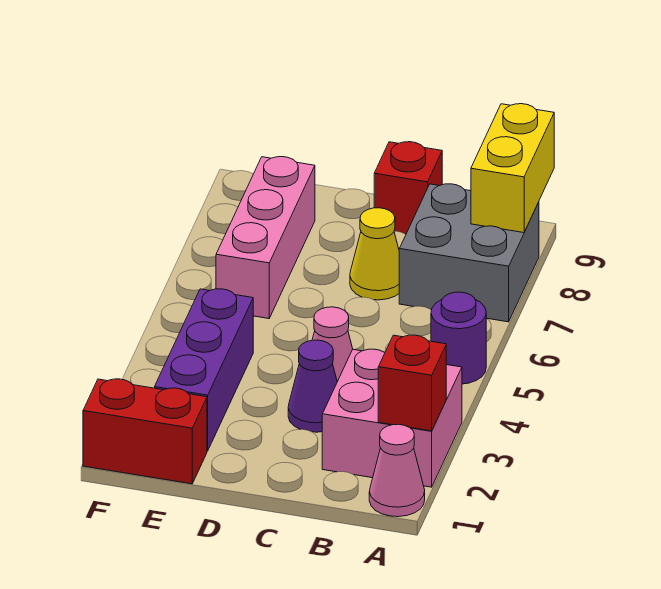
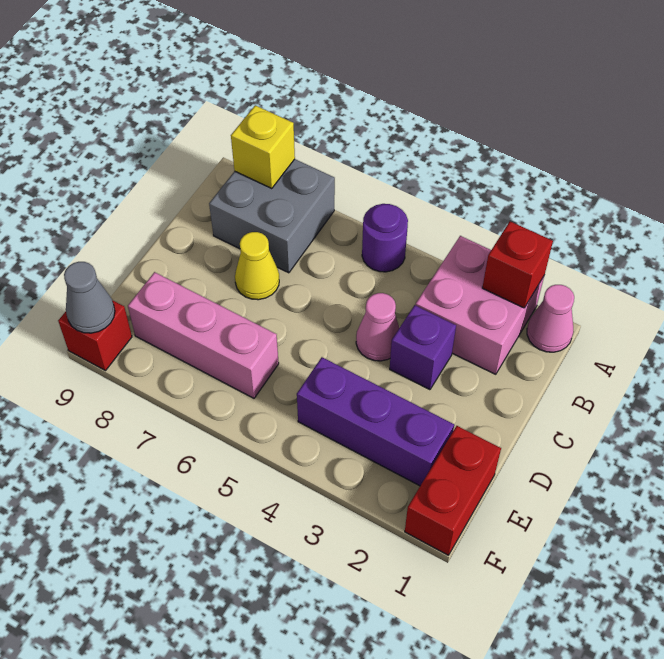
yellow brick A8:A9 level 2 -> yellow brick A8 level 2
purple cone C3 level 1 -> purple brick C3 level 1
red brick C9 level 1 -> red brick F9 level 1
none -> grey cone F9 level 2

